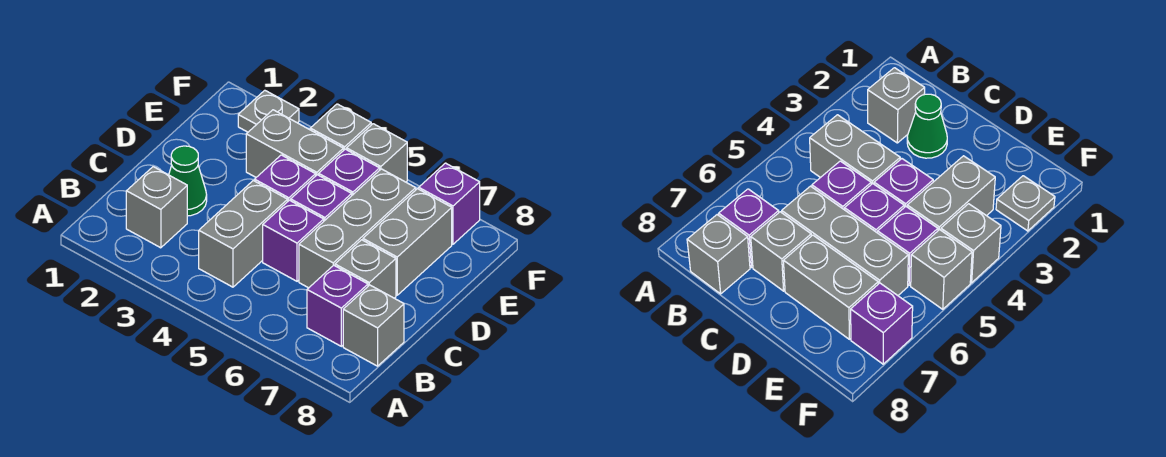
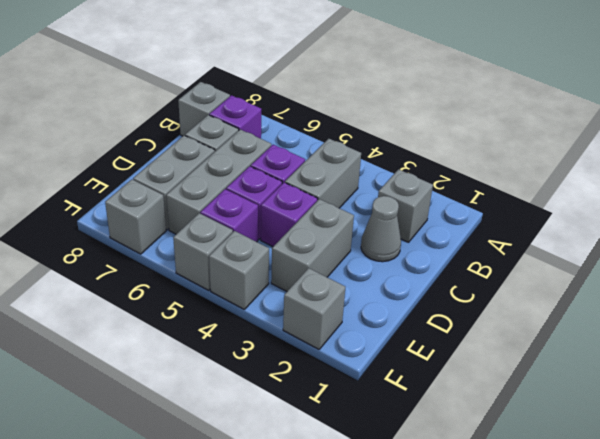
green cone C2 level 1 -> grey cone C2 level 1
grey brick E3:E4 level 1 -> grey brick D3:E3 level 1
grey plate F2 level 1 -> grey brick F2 level 1
purple brick F7 level 1 -> grey brick F7 level 1

